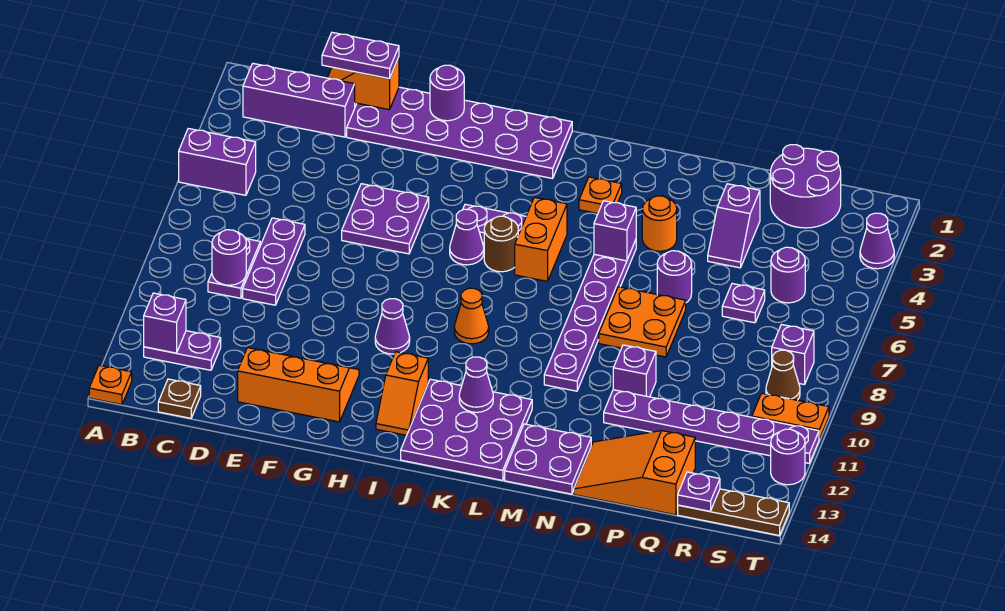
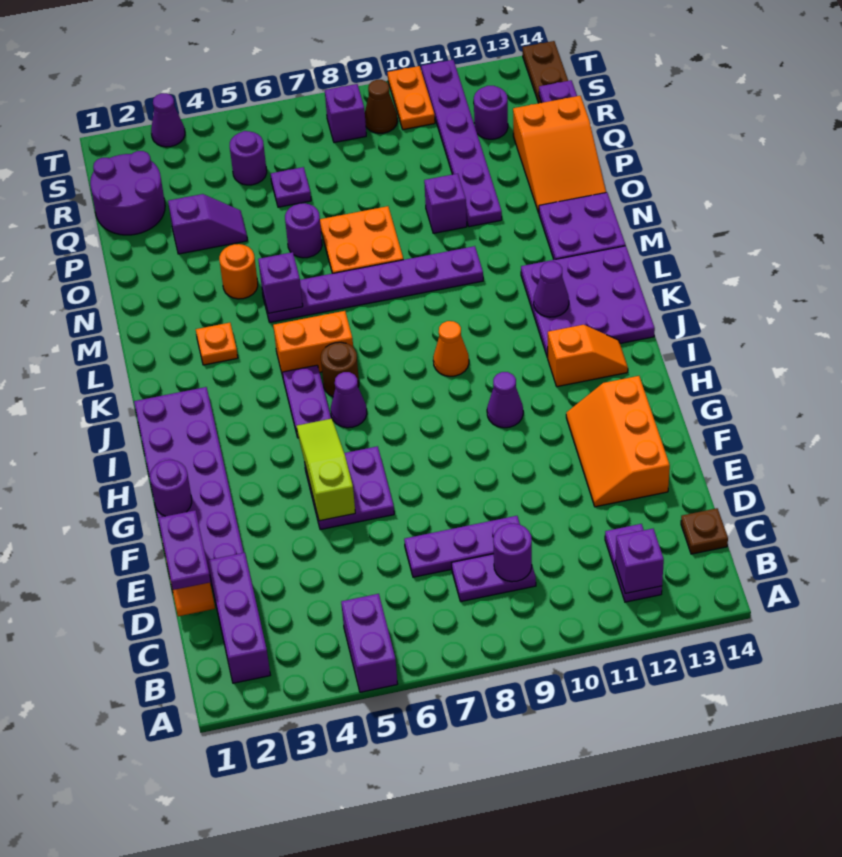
orange plate A14 level 1 -> none
none -> lime slope F5:H5 level 2 top F
purple round brick T12 level 1 -> purple round brick R12 level 1

